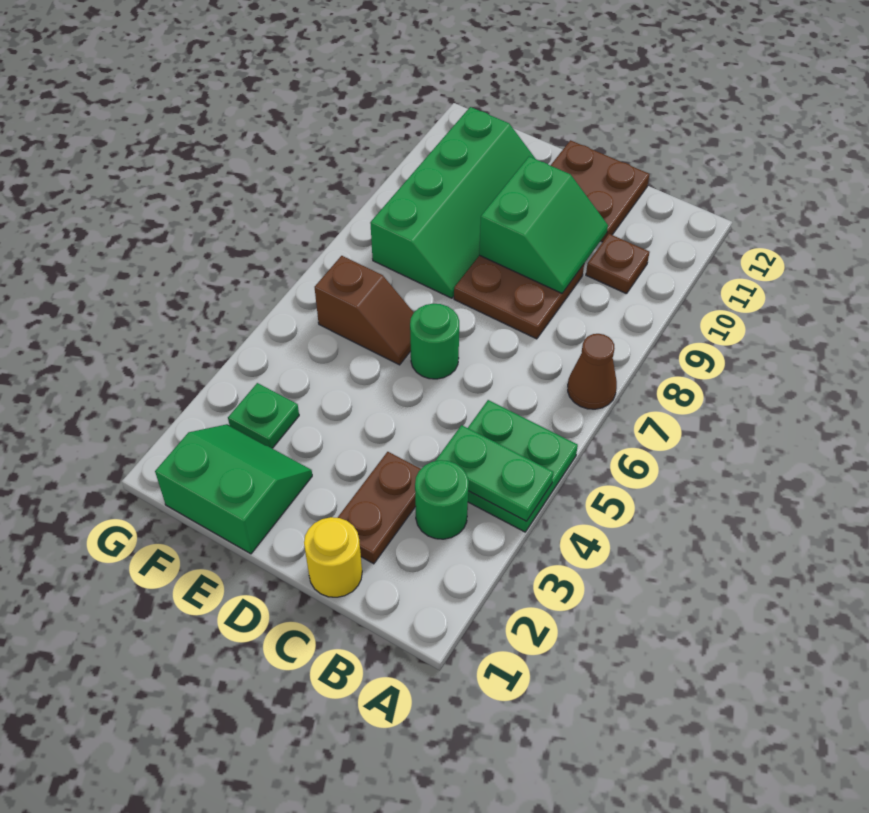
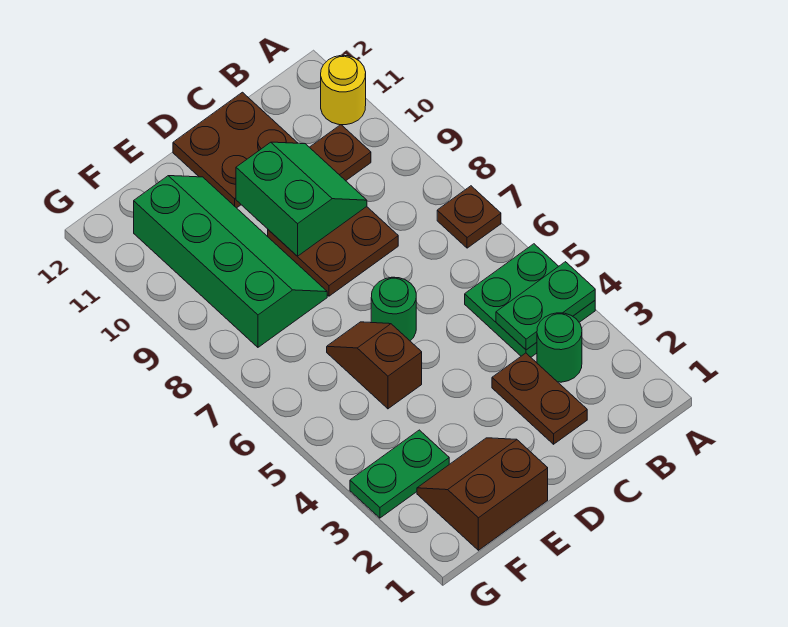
brown cone A7 level 1 -> brown plate A7 level 1
yellow round brick C1 level 1 -> yellow round brick A11 level 1
green slope E1:F2 level 1 top 1 -> brown slope E1:F2 level 1 top 1
brown slope E6:F6 level 1 top F -> brown slope E5:E6 level 1 top 5
green plate F3 level 1 -> green plate F3:G3 level 1

